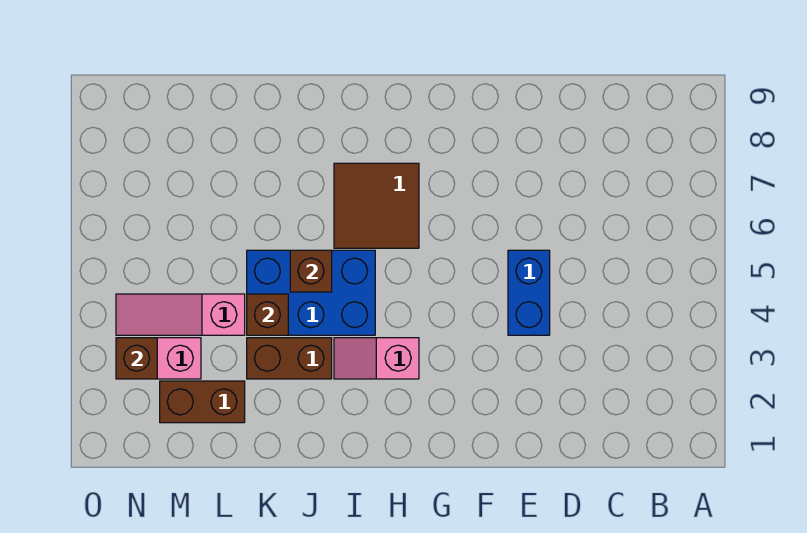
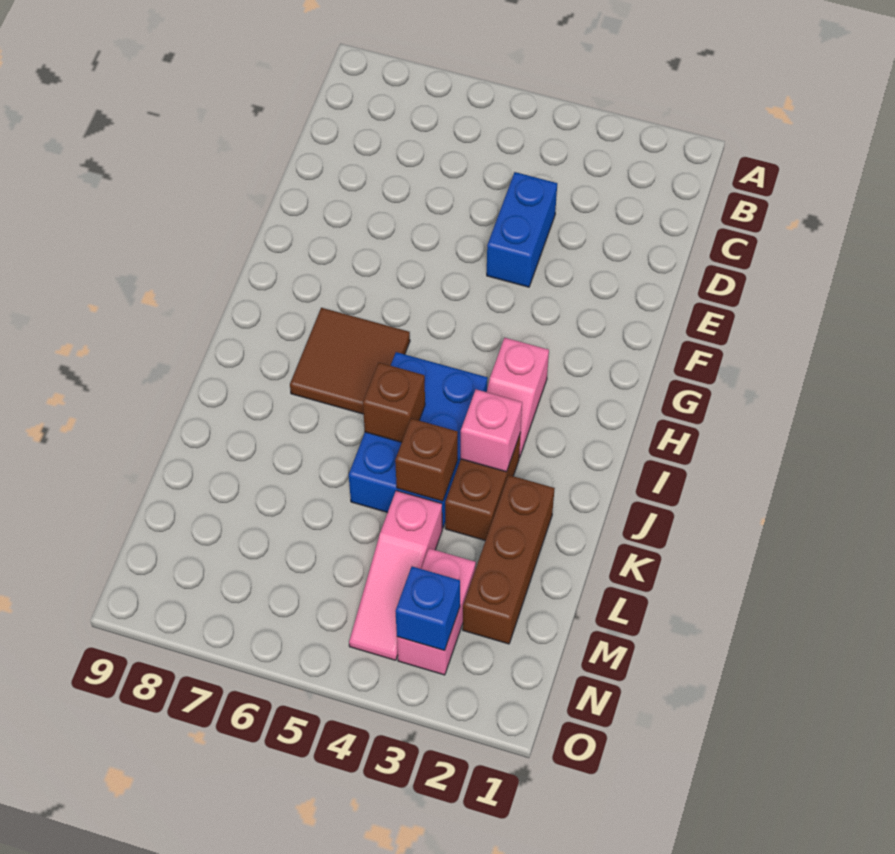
blue brick E4:E5 level 1 -> blue brick D4:E4 level 1
none -> pink brick J3 level 2
brown brick L2:M2 level 1 -> brown brick K2:M2 level 1
brown brick N3 level 2 -> blue brick N3 level 2

